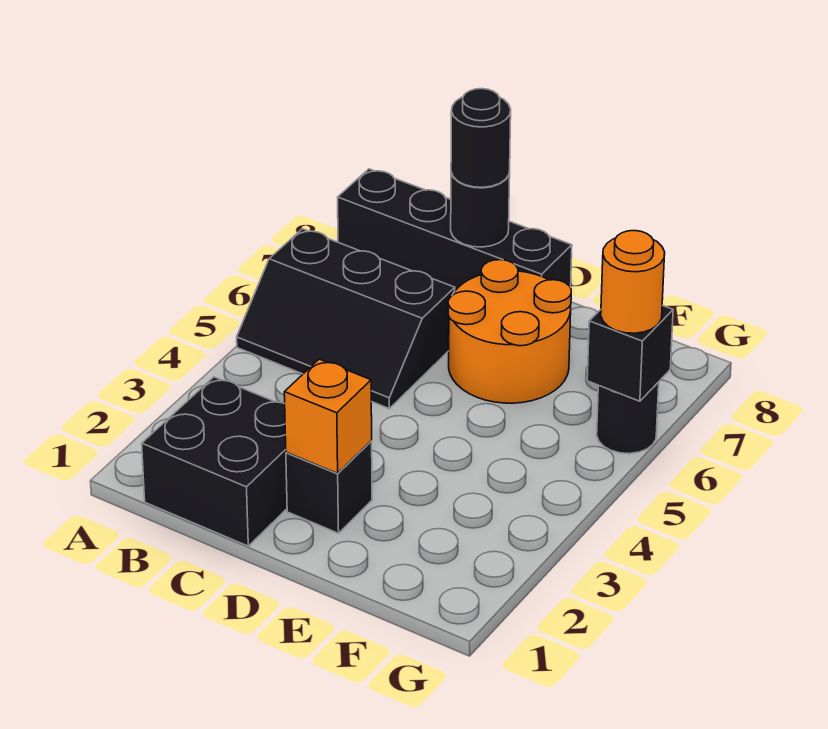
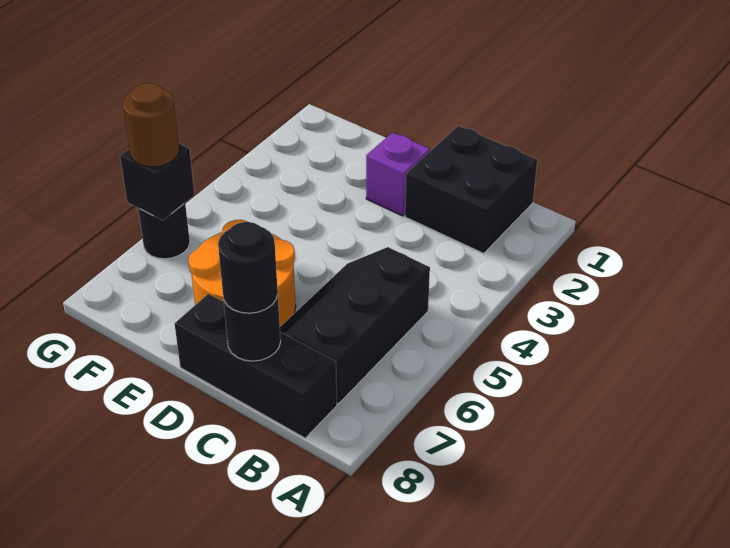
black slope A5:C6 level 1 top 6 -> black slope B5:C7 level 1 top B
black brick A8:D8 level 1 -> black brick B8:D8 level 1
black brick D2 level 1 -> purple brick D2 level 1
orange brick D2 level 2 -> none
orange round brick G6 level 3 -> brown round brick G6 level 3

